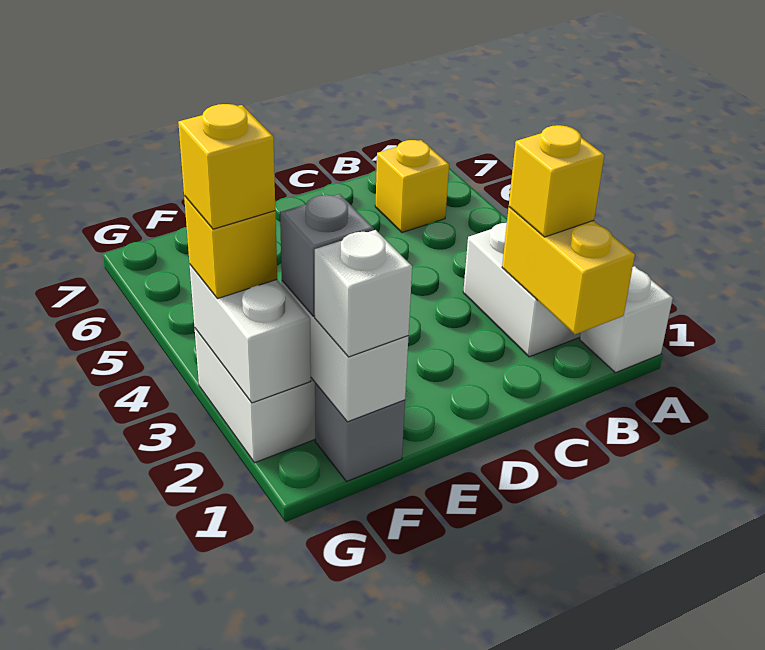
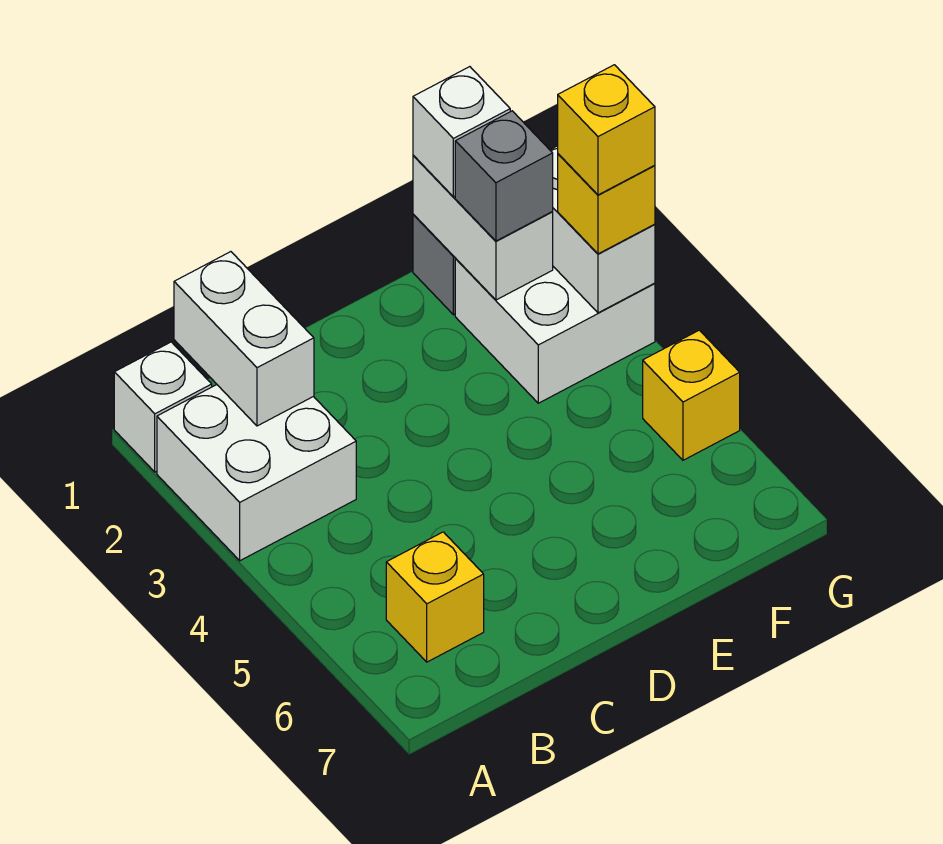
yellow brick B1:B2 level 2 -> white brick B1:B2 level 2
yellow brick B2 level 3 -> yellow brick G5 level 1

